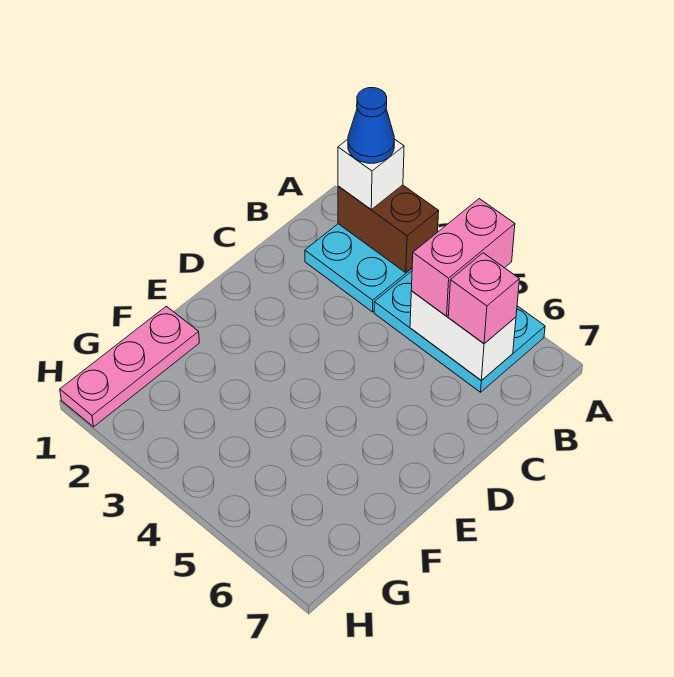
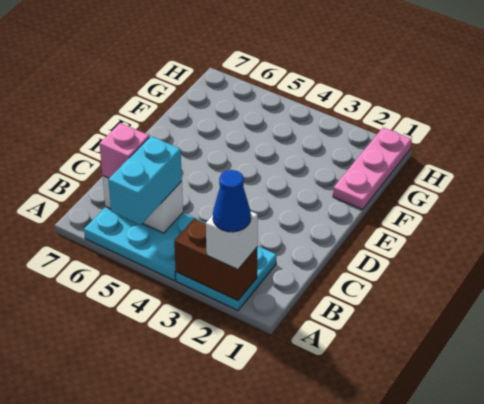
pink brick A5:B5 level 3 -> cyan brick A5:B5 level 3

